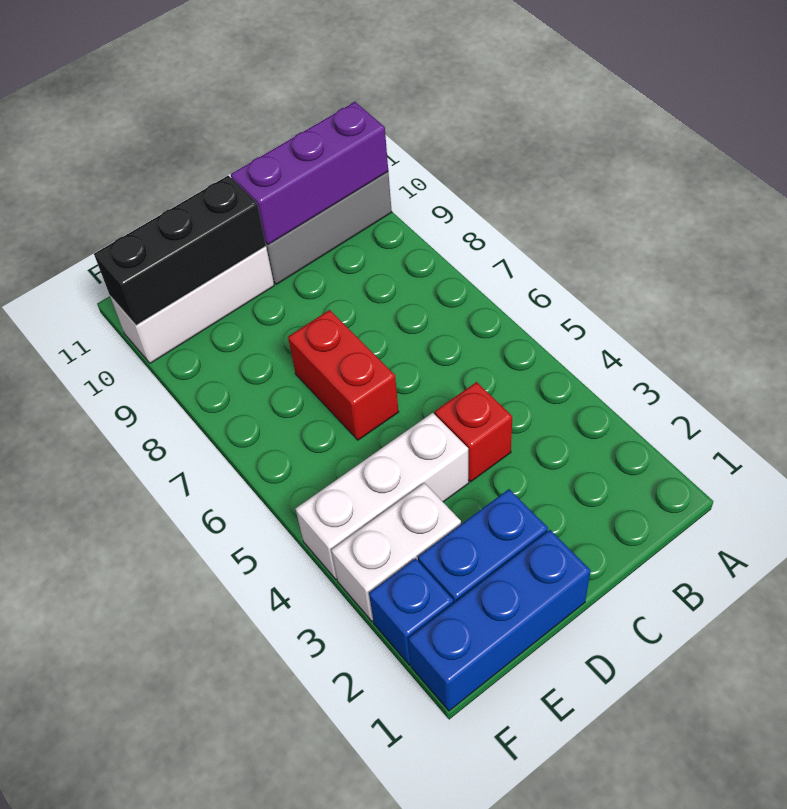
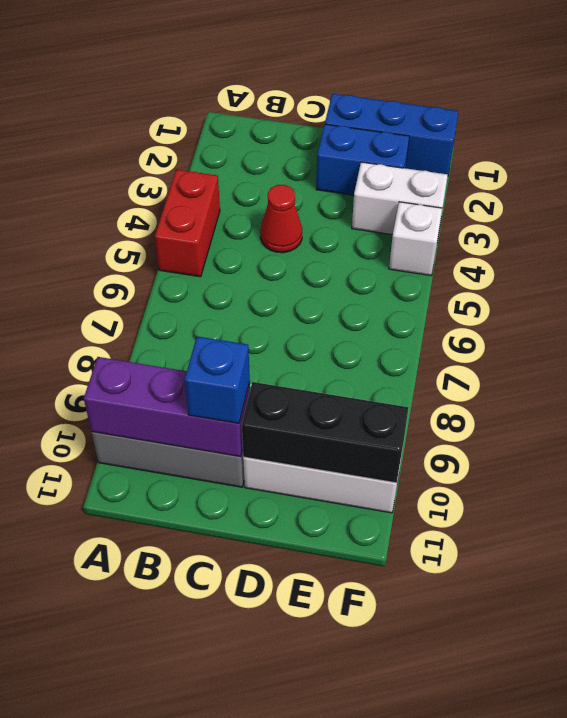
red brick C4 level 1 -> red cone C4 level 1
white brick D4:F4 level 1 -> white brick F4 level 1
red brick D6:D7 level 1 -> red brick A4:A5 level 1
blue brick F2 level 1 -> blue brick C10 level 3

